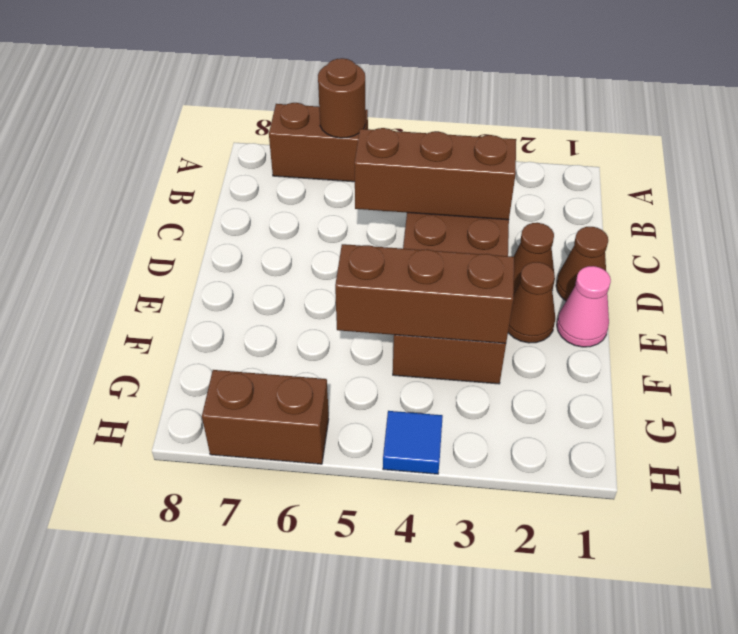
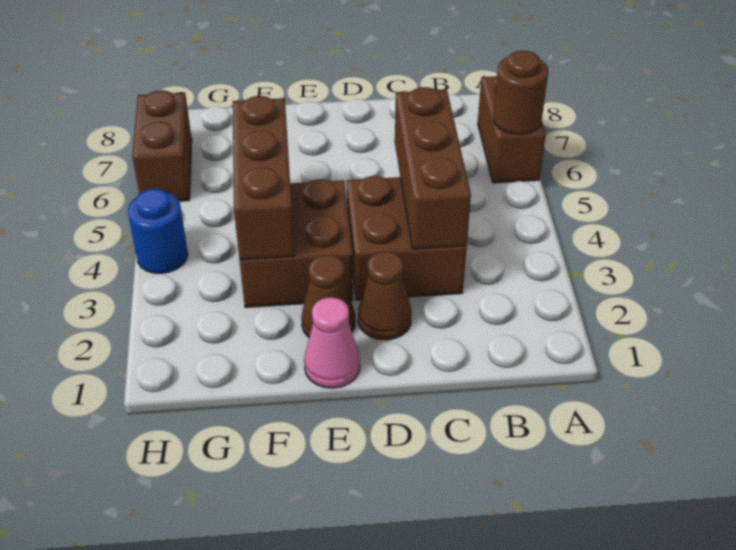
brown cone D1 level 1 -> none
blue tile H4 level 1 -> blue round brick H4 level 1

